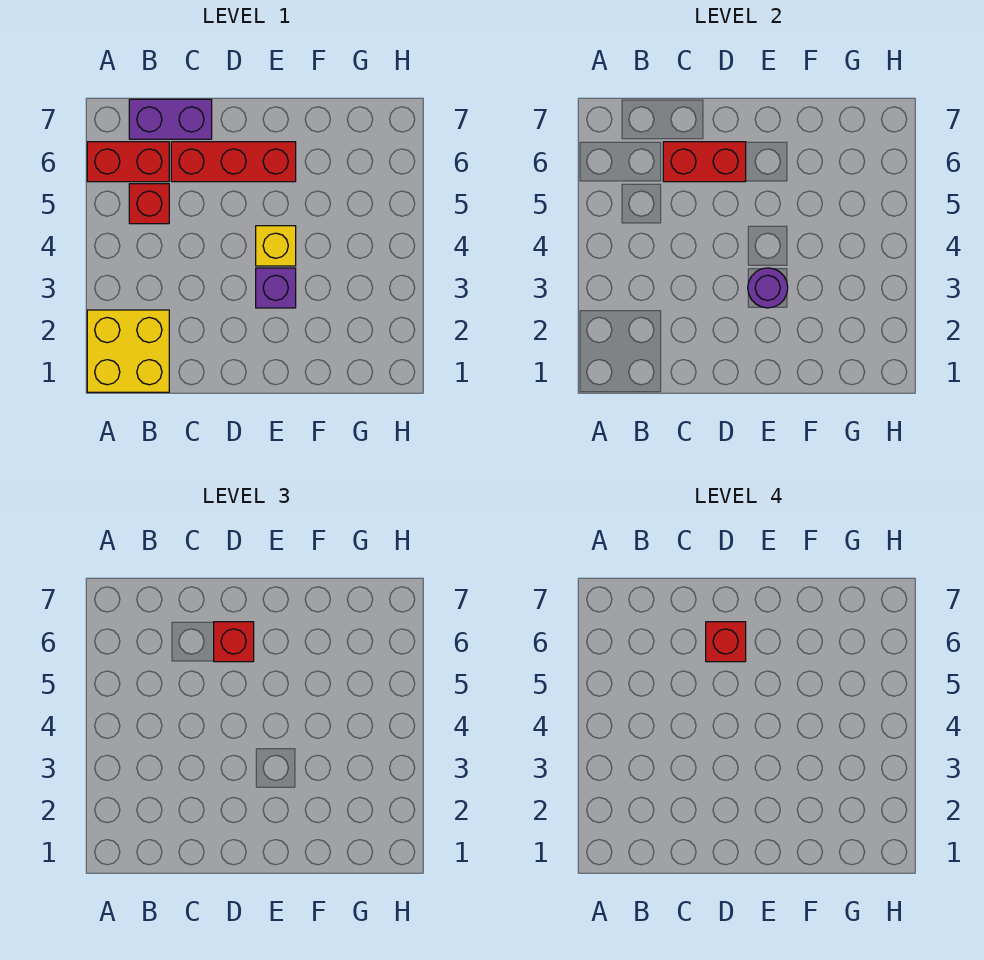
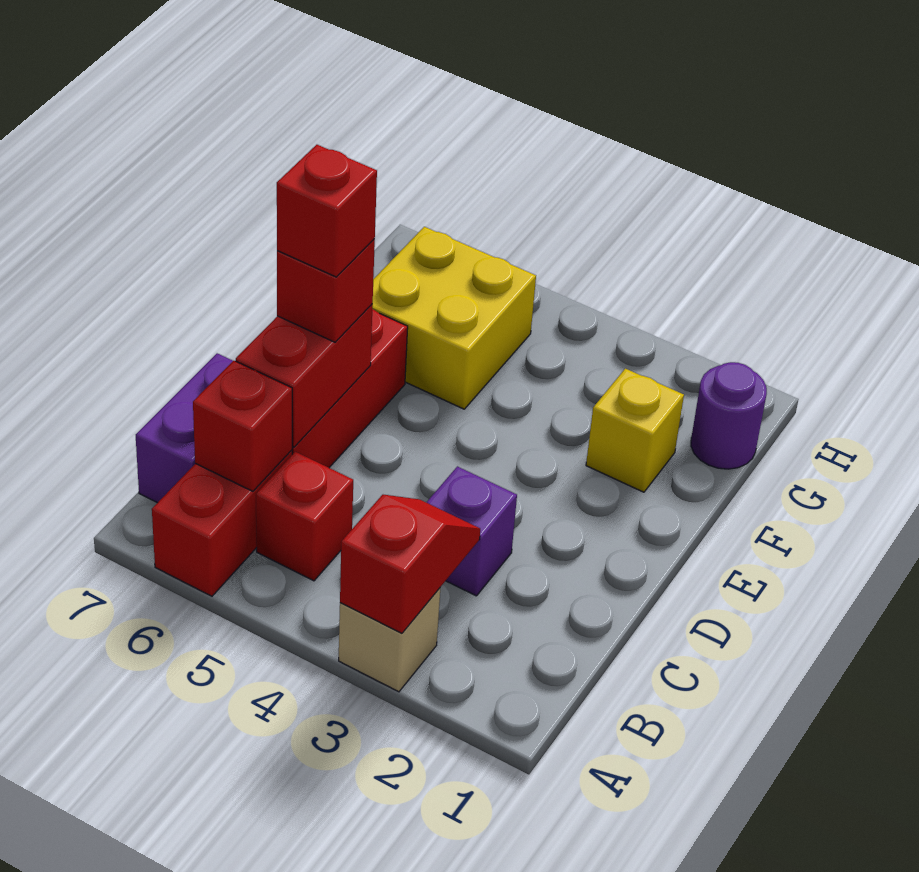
yellow brick A1:B2 level 1 -> yellow brick F5:G6 level 1
none -> tan brick A3 level 1
none -> red slope A3:B3 level 2 top A
none -> red brick B6 level 2
purple brick E3 level 1 -> purple brick C3 level 1
purple round brick E3 level 2 -> purple round brick G1 level 1
yellow brick E4 level 1 -> yellow brick F2 level 1

